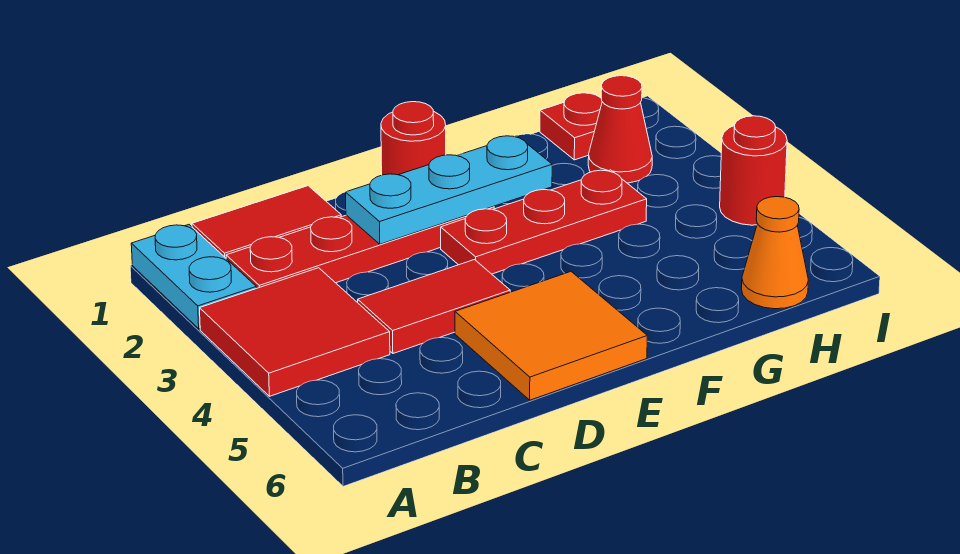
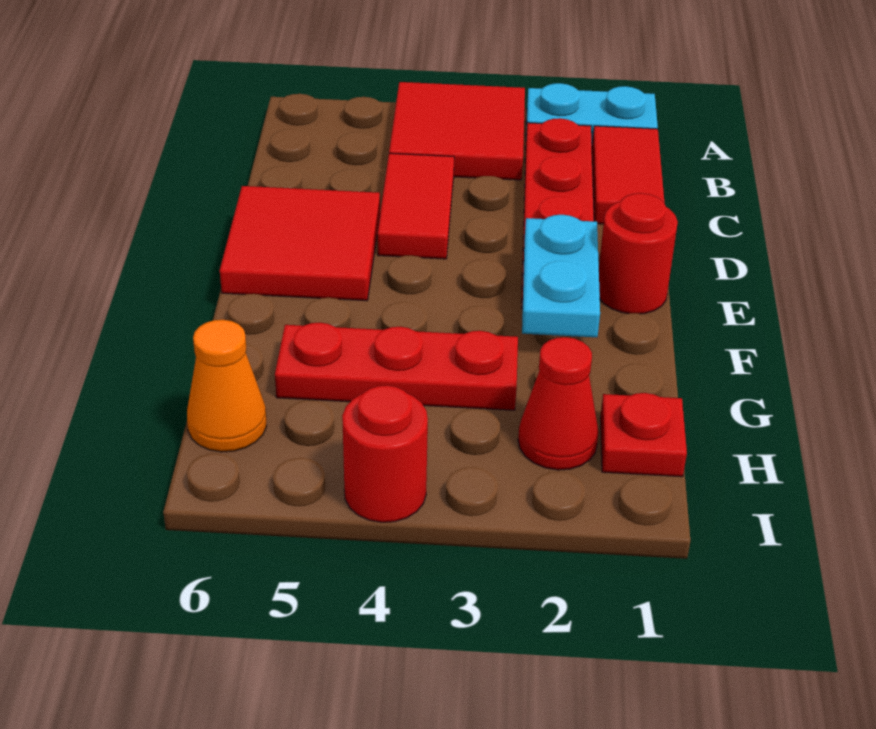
cyan plate D2:F2 level 2 -> cyan plate E2:F2 level 2
orange tile D5:E6 level 1 -> red tile D5:E6 level 1
red plate E3:G3 level 1 -> red plate G3:G5 level 1

